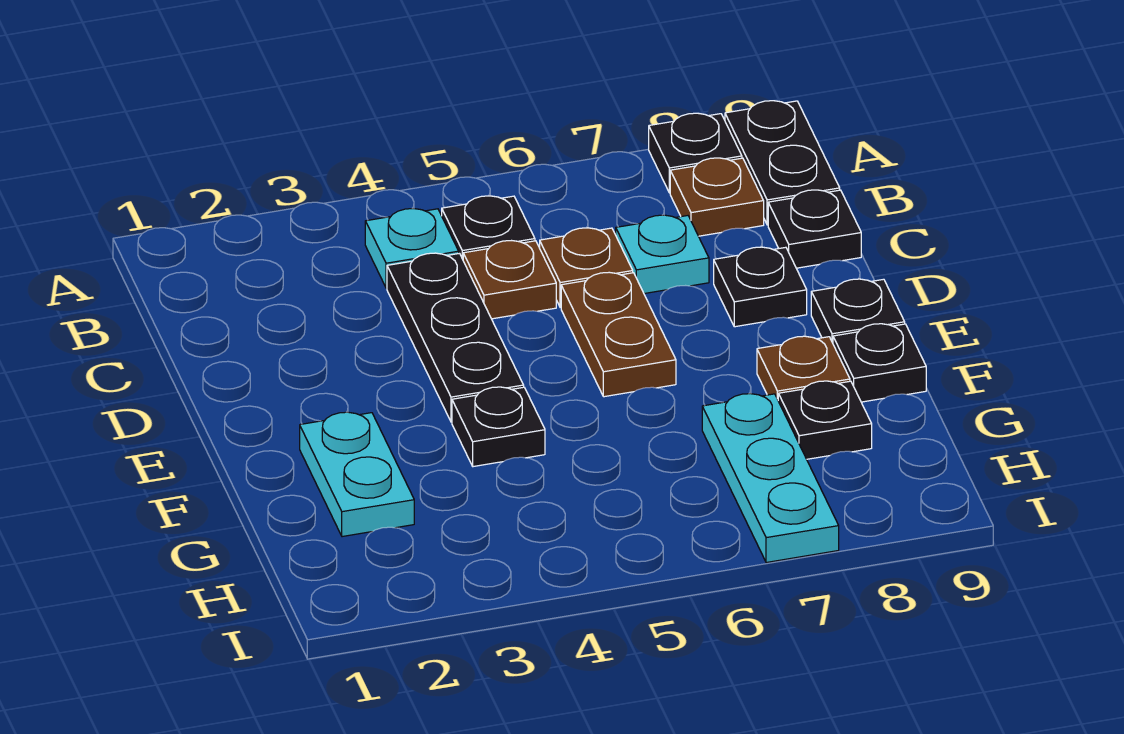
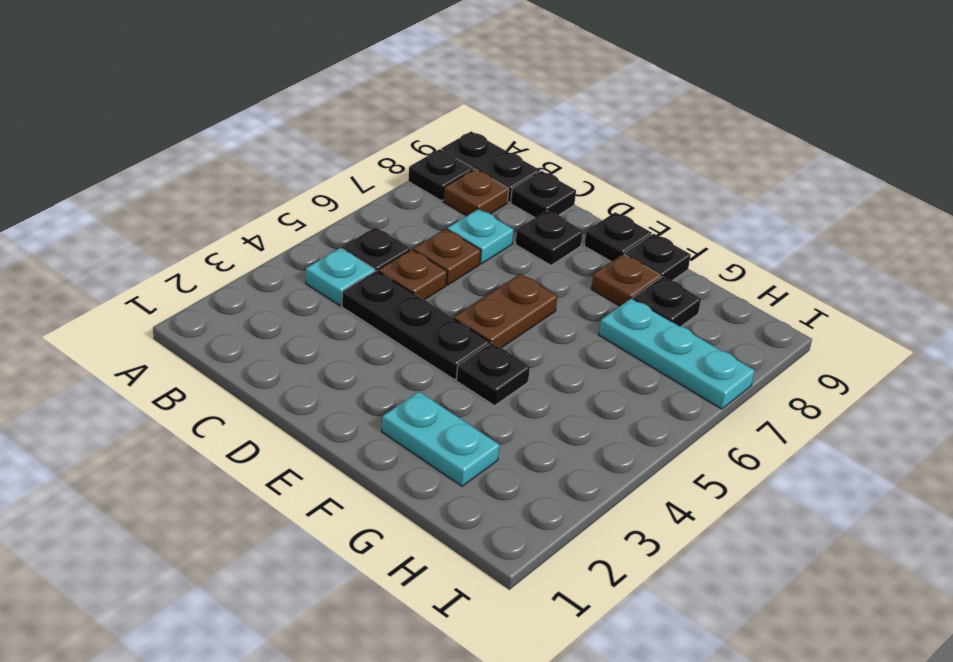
brown plate D6:E6 level 1 -> brown plate E5:E6 level 1

